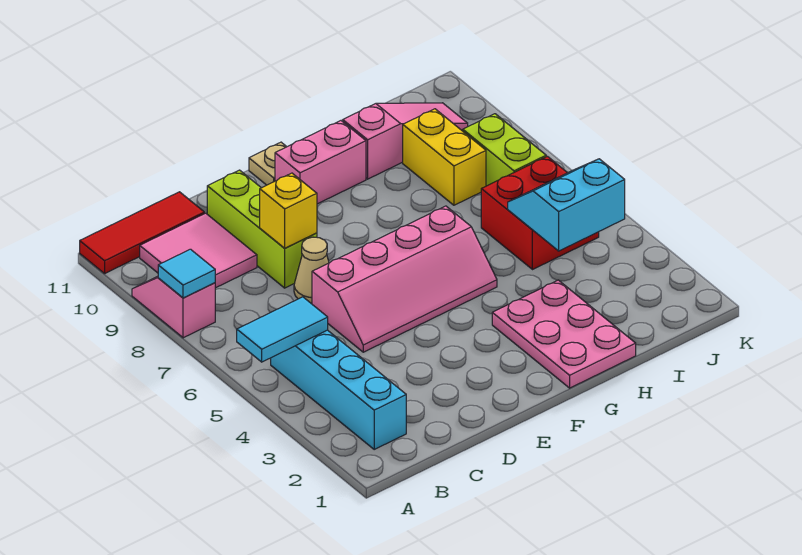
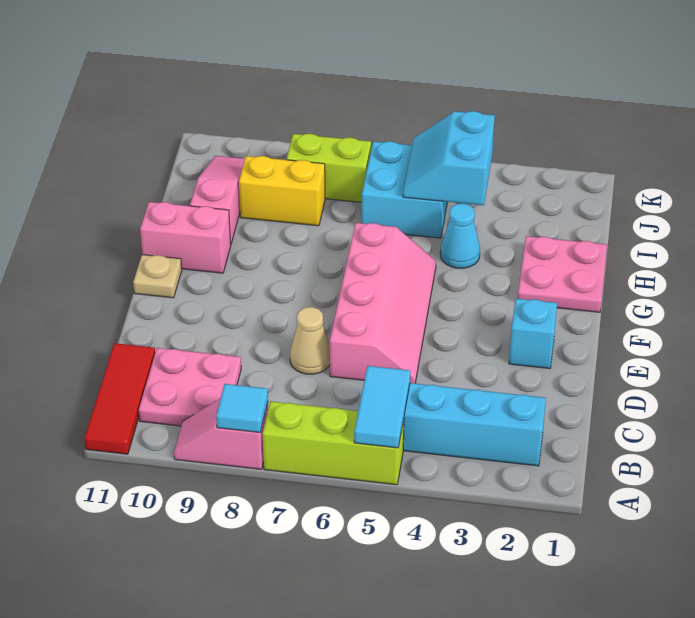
pink tile B9:C10 level 1 -> pink plate B9:C10 level 1
lime brick D8:D10 level 1 -> lime brick A5:A7 level 1
yellow brick D8 level 2 -> none
none -> cyan brick E2 level 1
pink brick F10:G10 level 1 -> pink brick G10:G11 level 1
pink plate G1:H3 level 1 -> pink plate G1:H2 level 1
none -> cyan cone H4 level 1
red brick I5:J6 level 1 -> cyan brick I5:J6 level 1

